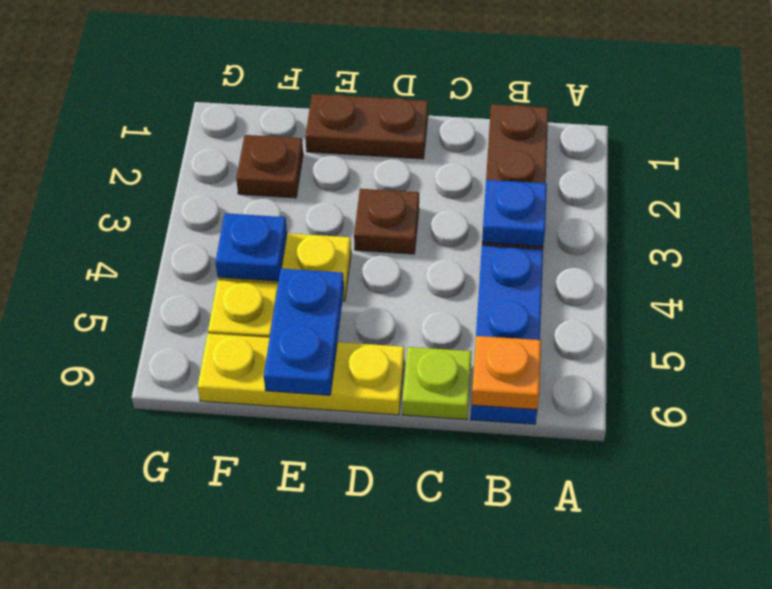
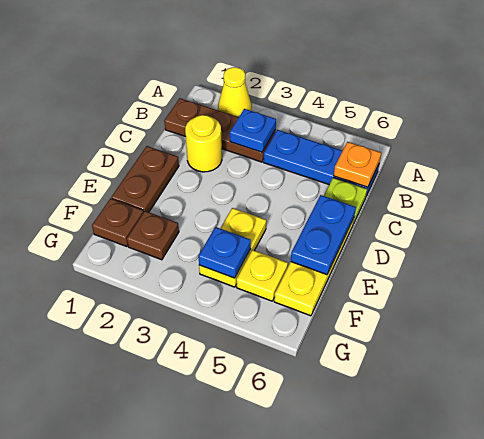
none -> yellow cone A2 level 1
none -> yellow round brick C2 level 1
brown plate D3 level 1 -> brown plate F1 level 1
blue plate E5:E6 level 2 -> blue plate D6:E6 level 2

